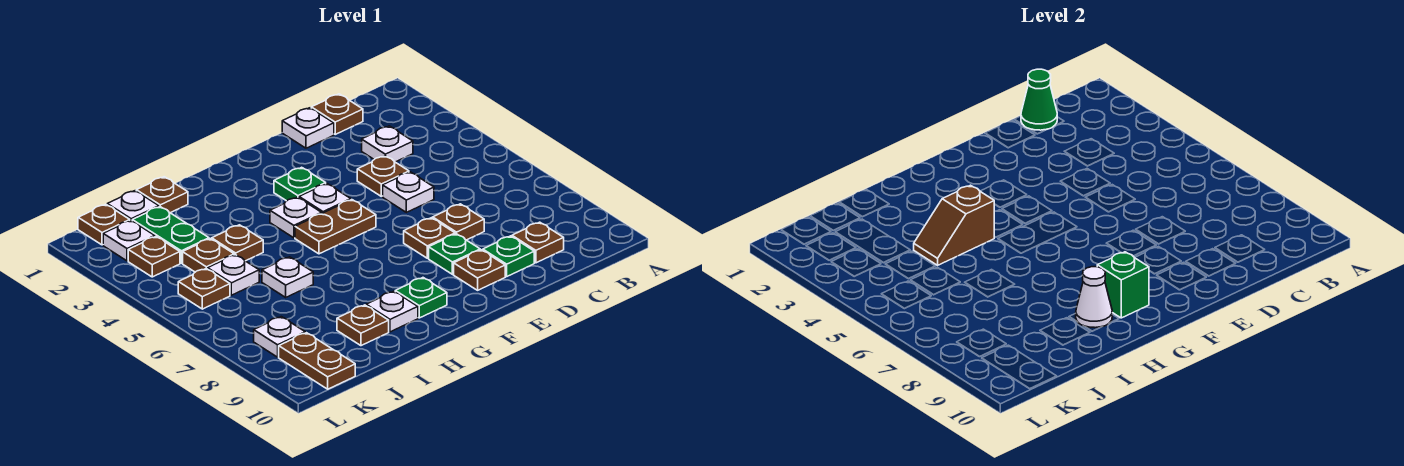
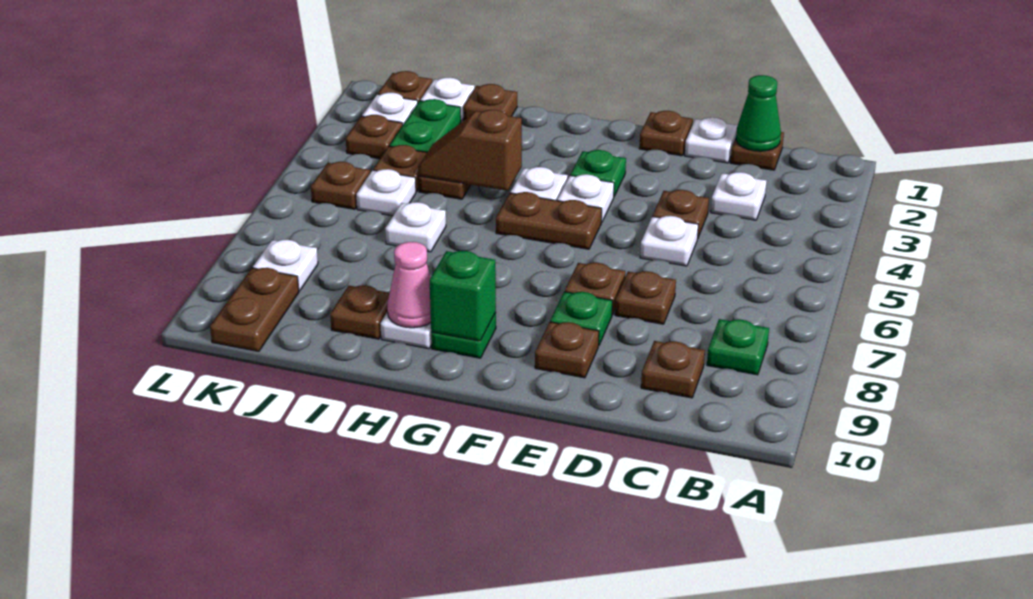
green plate D9 level 1 -> green plate B8 level 1
none -> brown plate E1 level 1
white cone H9 level 2 -> pink cone H9 level 2

